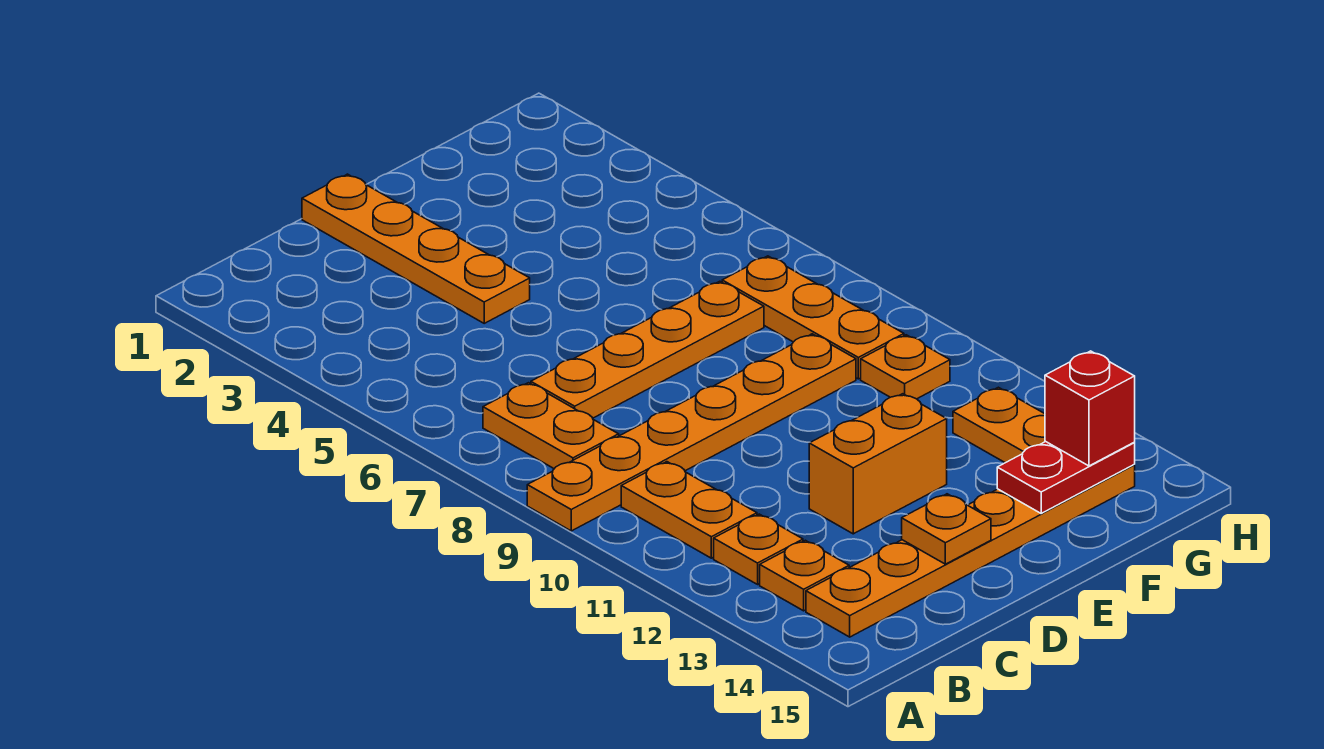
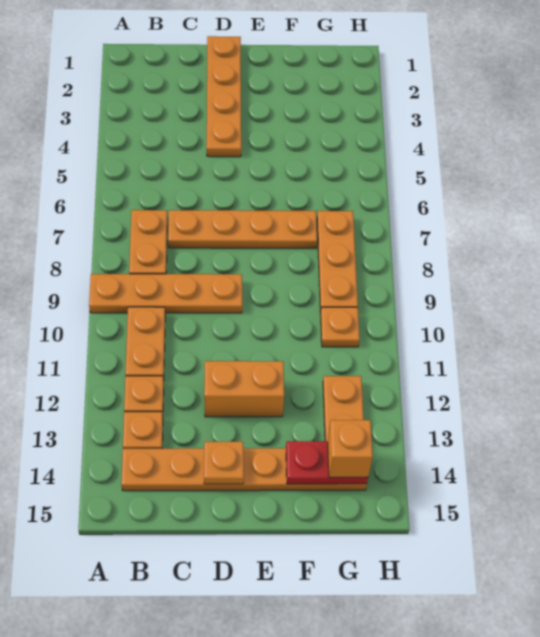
orange plate A9:F9 level 1 -> orange plate A9:D9 level 1
red brick G14 level 3 -> orange brick G14 level 3

